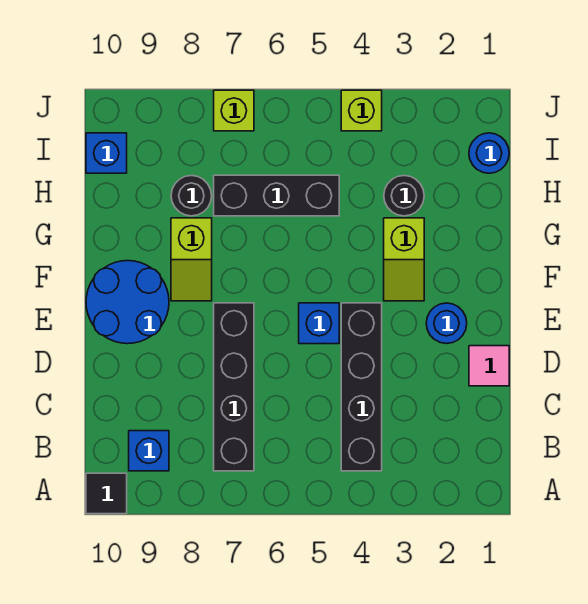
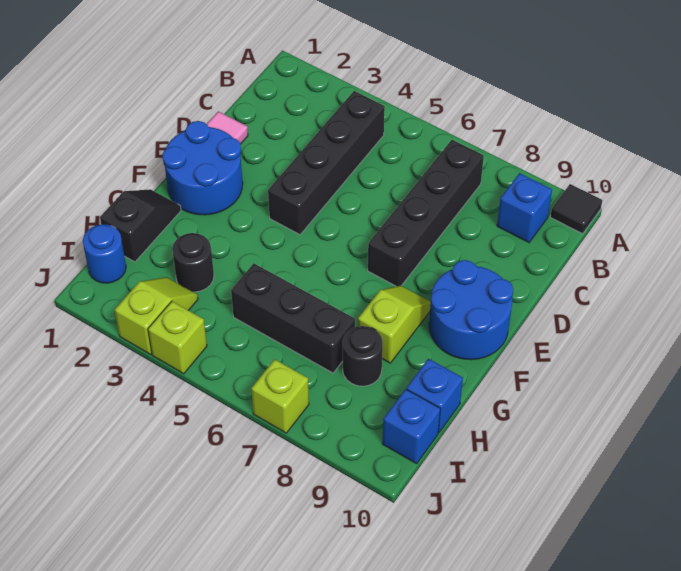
blue round brick E2 level 1 -> blue round brick E1:F2 level 1
blue brick E5 level 1 -> blue brick H10 level 1
lime slope F3:G3 level 1 top G -> lime slope I3:J3 level 1 top J
none -> black slope G1:H1 level 1 top H

